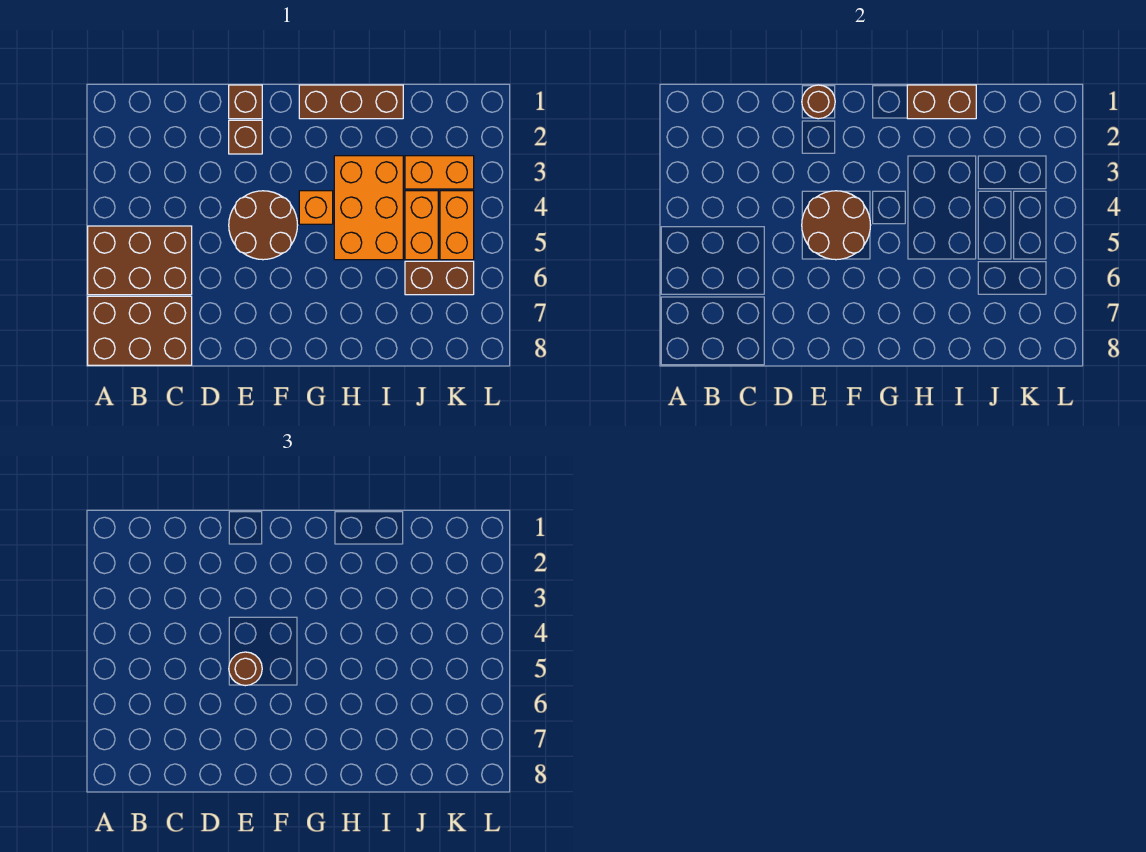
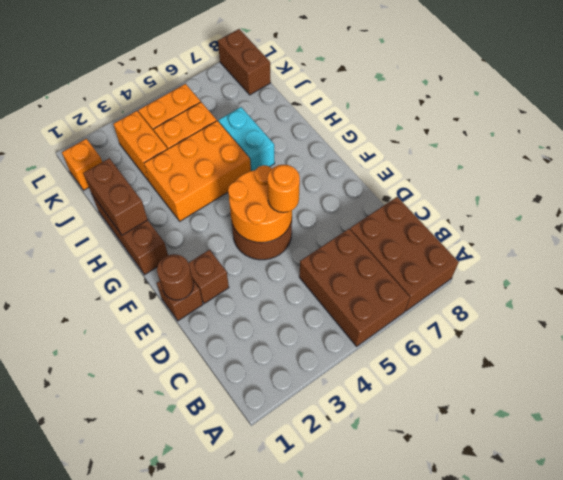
brown round brick E4:F5 level 2 -> orange round brick E4:F5 level 2
brown round brick E5 level 3 -> orange round brick E5 level 3
orange brick G4 level 1 -> orange brick K1 level 1
none -> cyan brick H6:I6 level 1
brown brick J6:K6 level 1 -> brown brick K8:L8 level 1

